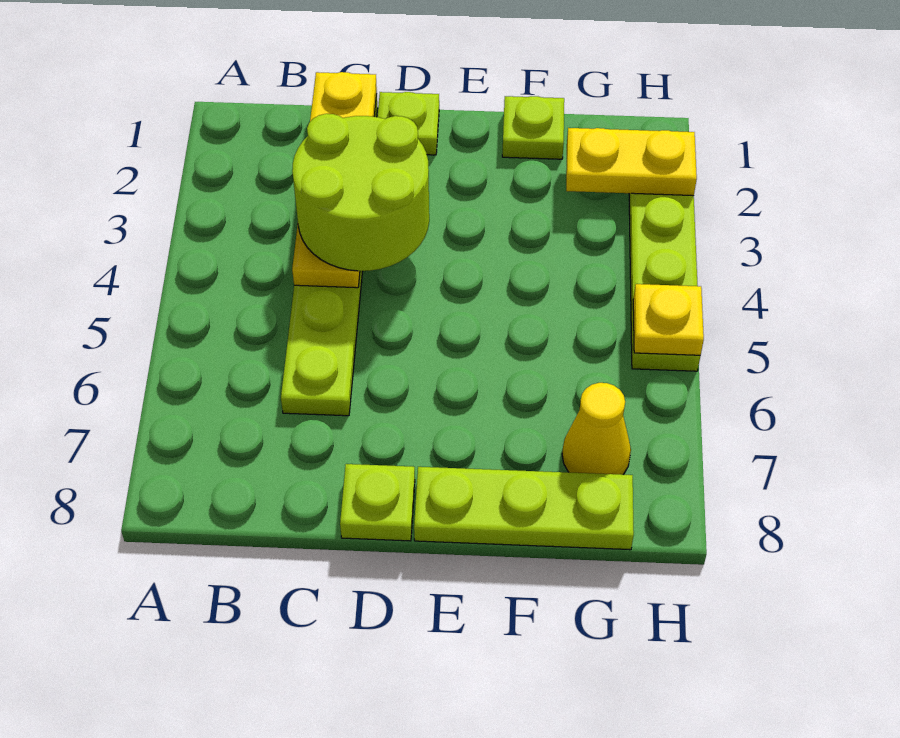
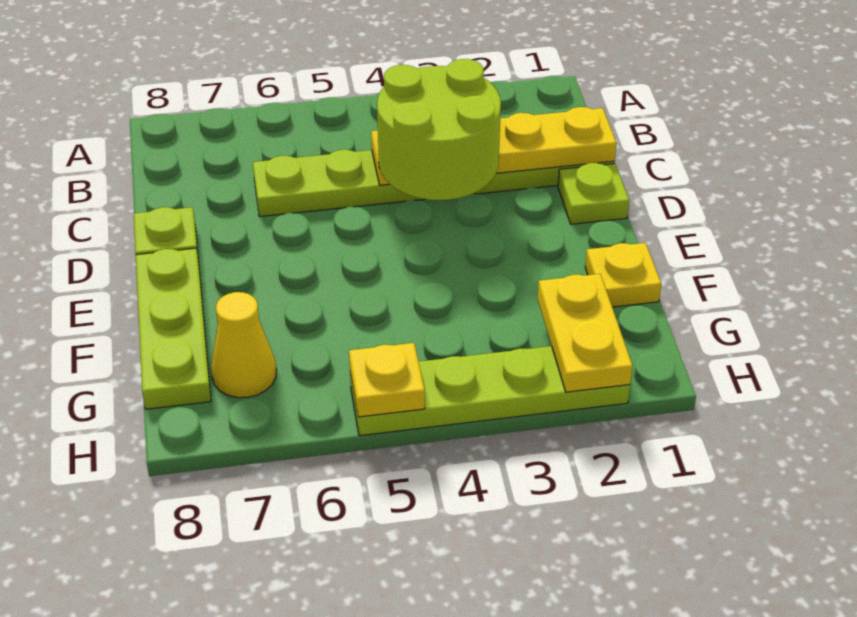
lime plate F1 level 1 -> yellow plate F1 level 1

